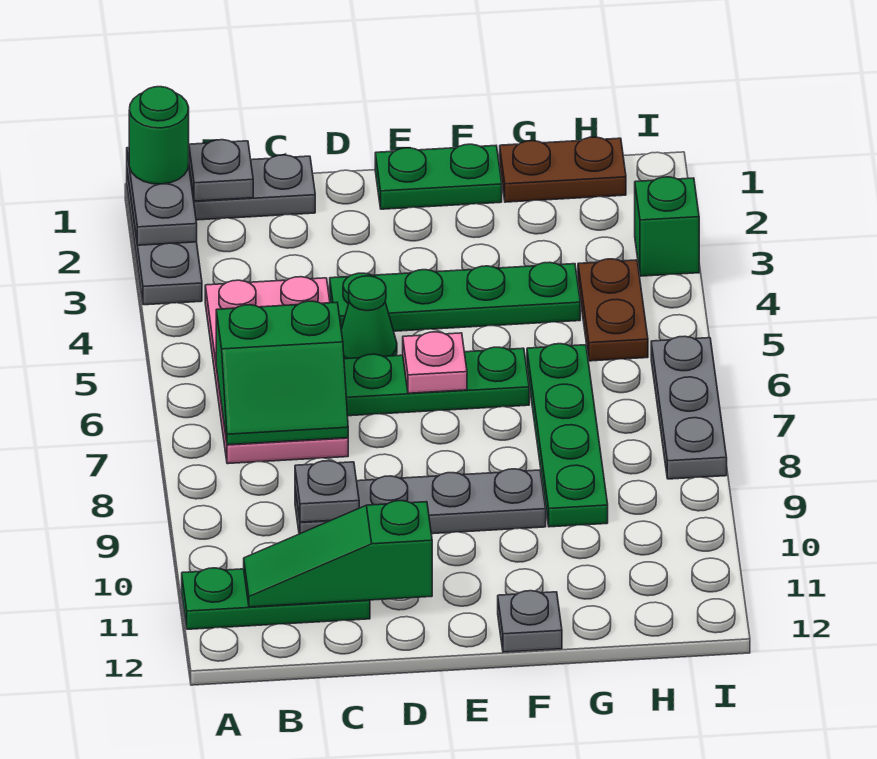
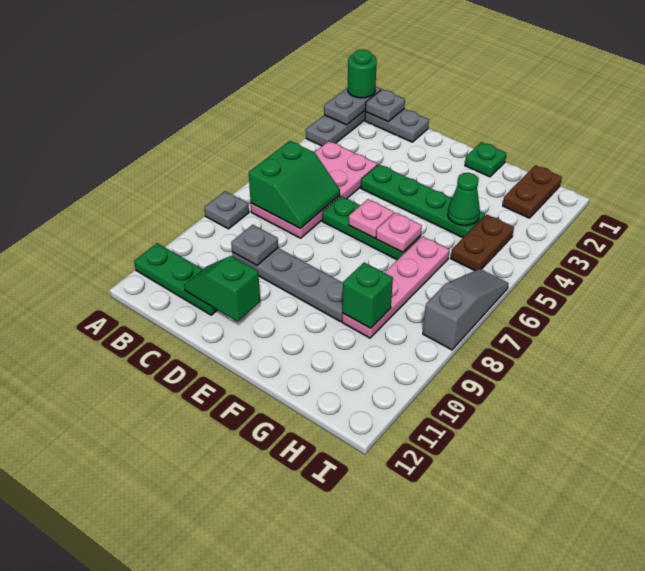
green slope B6:C7 level 2 top 6 -> green slope B6:C7 level 2 top B
green slope B11:D11 level 2 top D -> green slope C11:D11 level 2 top D
green cone D5 level 1 -> green cone G4 level 2
green plate E1:F1 level 1 -> green plate F1 level 1
none -> pink plate F6 level 2
grey plate F12 level 1 -> grey plate A8 level 1
brown plate G1:H1 level 1 -> brown plate H1:H2 level 1
green plate G6:G9 level 1 -> pink plate G6:G9 level 1
green brick I3 level 1 -> green brick G9 level 2
grey plate I6:I8 level 1 -> grey slope I6:I8 level 1 top 8

